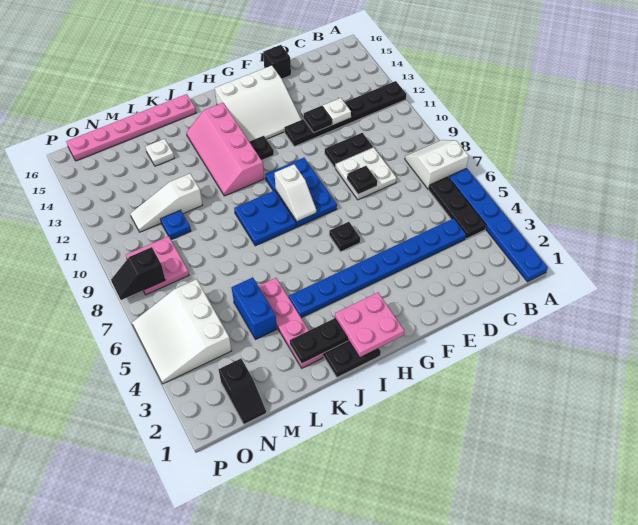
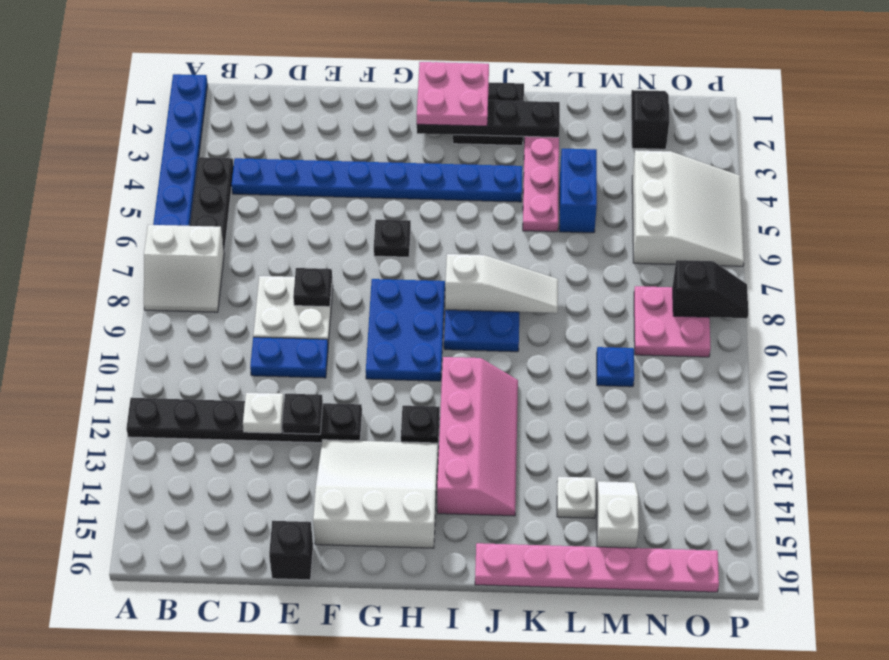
black plate D10:E10 level 1 -> blue plate D10:E10 level 1
white slope H8:H9 level 2 top 9 -> white slope M14:M15 level 1 top 15
white slope L11:N11 level 1 top L -> white slope I8:K8 level 2 top I

